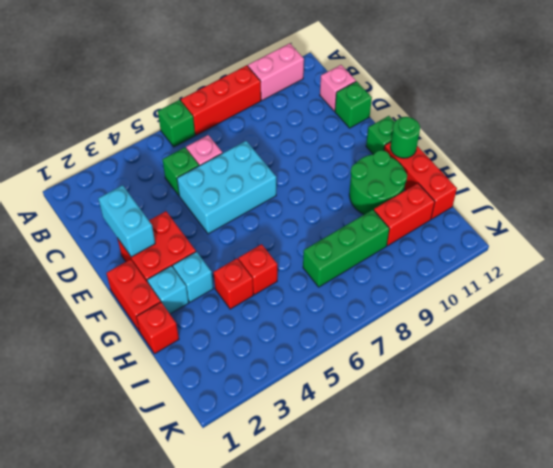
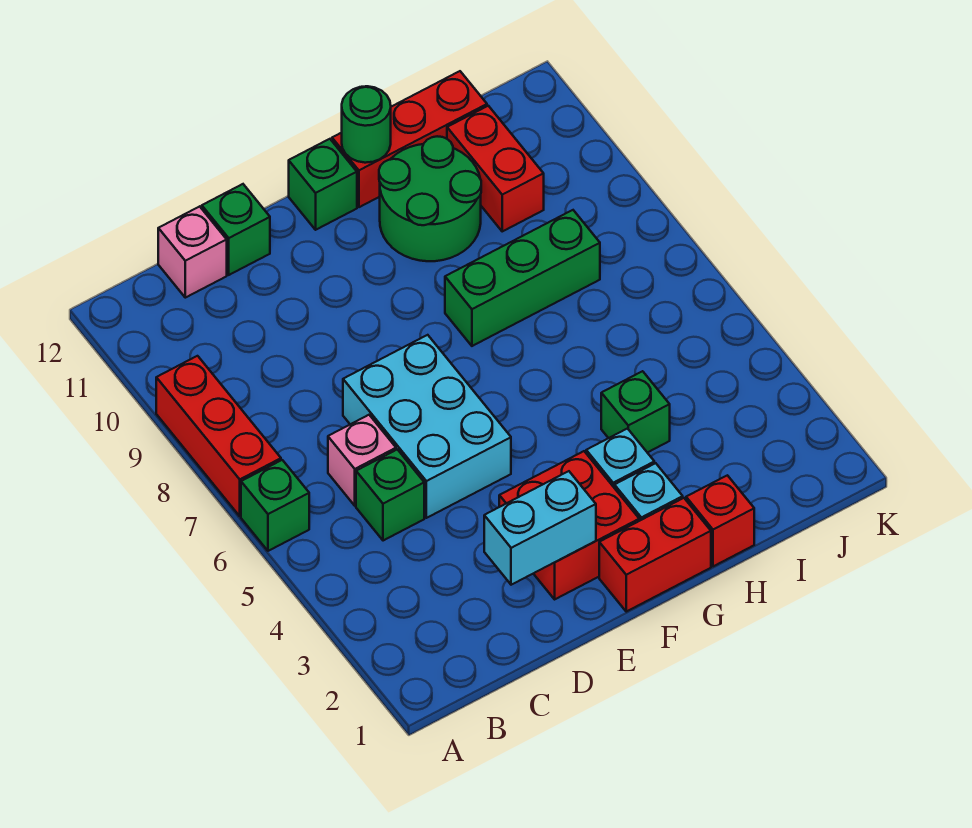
pink brick A10:A11 level 1 -> none
red brick H4 level 1 -> green brick H4 level 1
red brick H5 level 1 -> none
green brick I7:I9 level 1 -> green brick G8:I8 level 1

